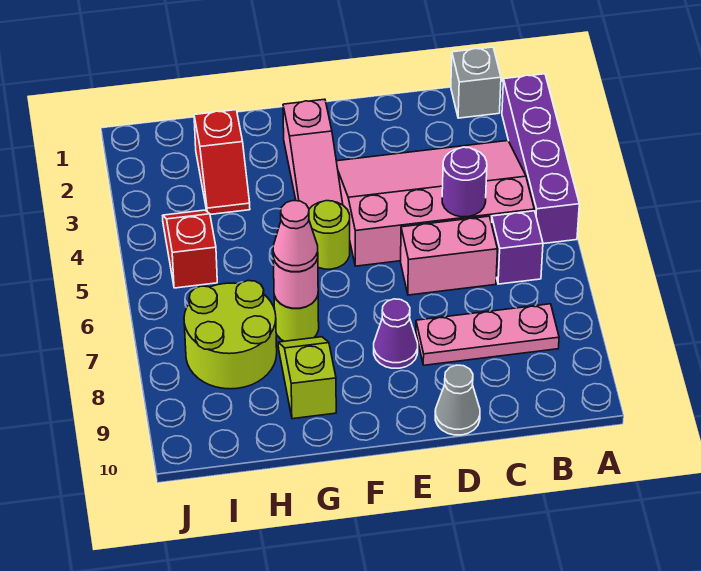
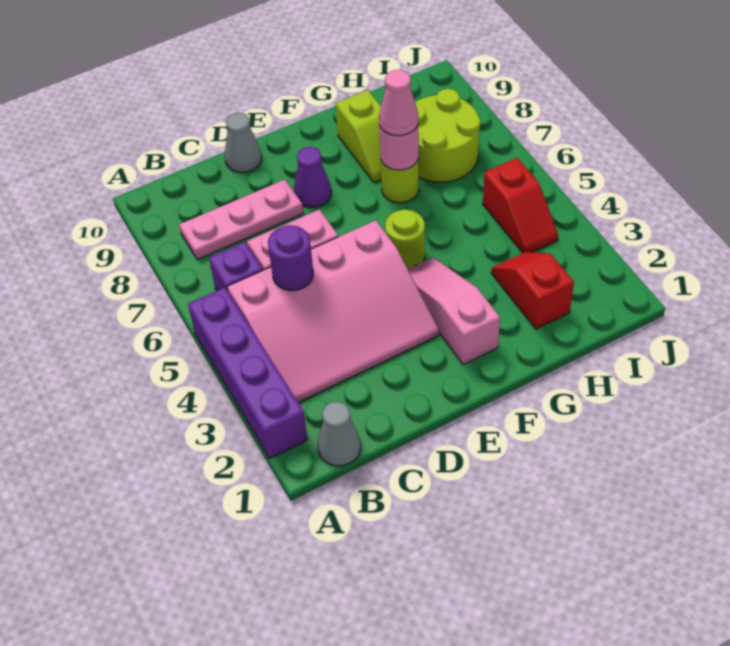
grey brick B1 level 1 -> grey cone B1 level 1

